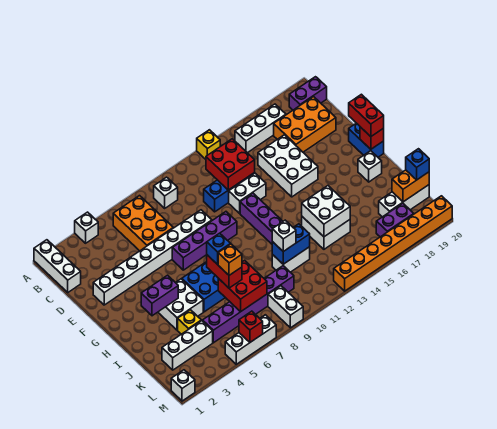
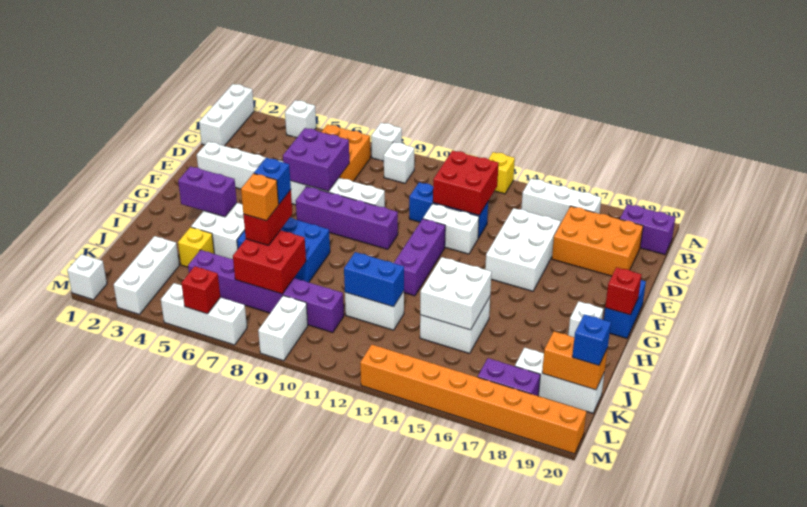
none -> purple brick D6:E7 level 2
red brick F20:G20 level 3 -> none
white brick J11 level 3 -> white brick A8 level 1
white brick K2:K4 level 1 -> white brick K3:M3 level 1

